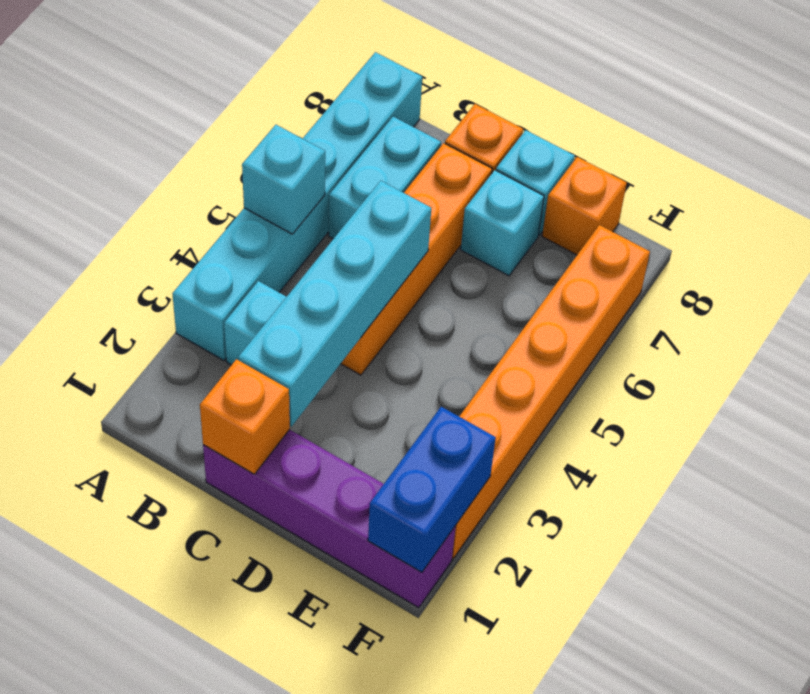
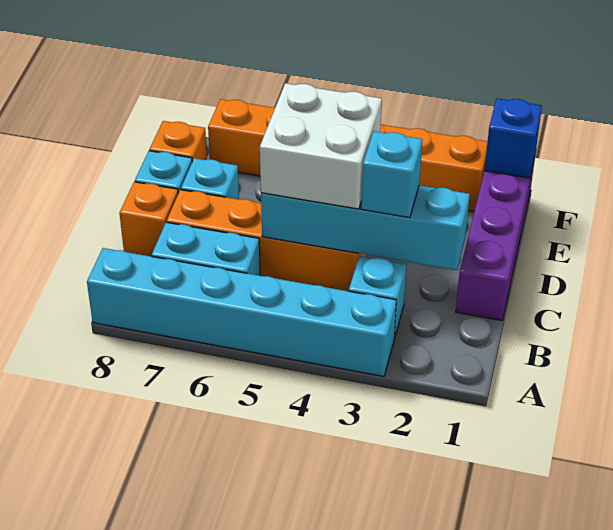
cyan brick A5 level 2 -> cyan brick C3 level 3
orange brick C1 level 2 -> none
none -> white brick C4:D5 level 3
blue brick F1:F2 level 2 -> blue brick F1 level 2

